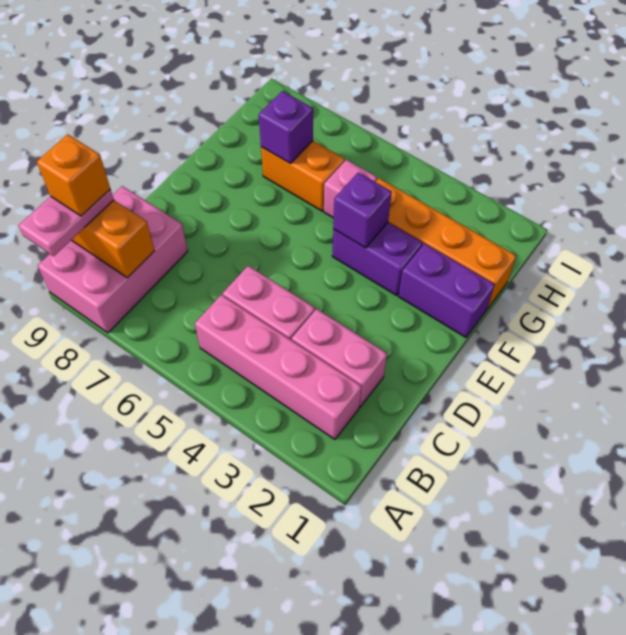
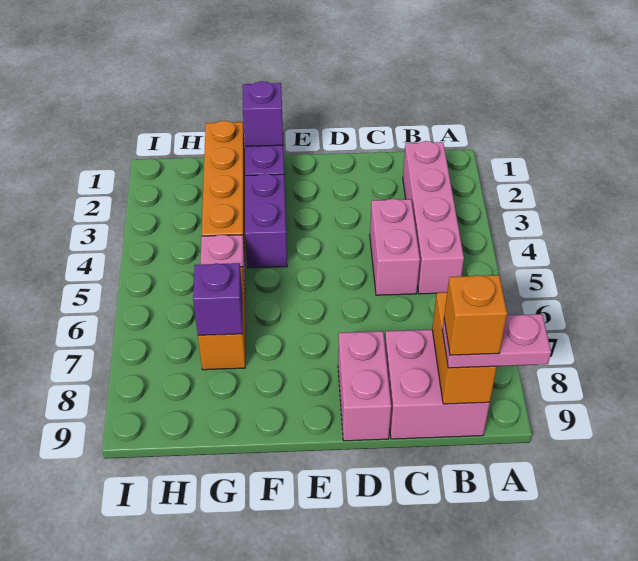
pink brick A8:C9 level 1 -> pink brick B8:C9 level 1
pink brick C2:C3 level 1 -> pink brick D8:D9 level 1
purple brick F4 level 2 -> purple brick F1 level 2

